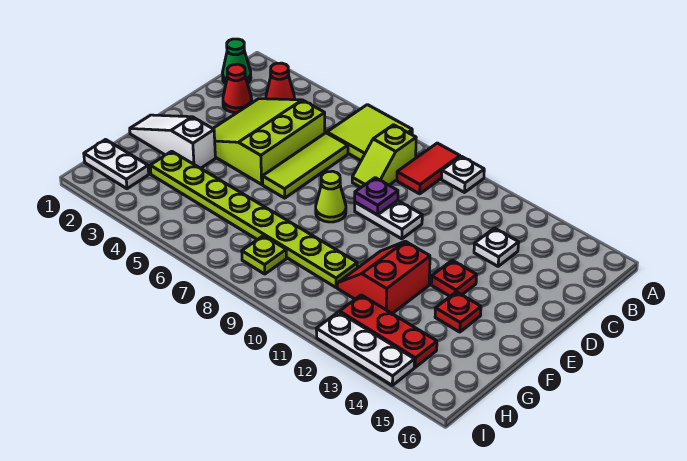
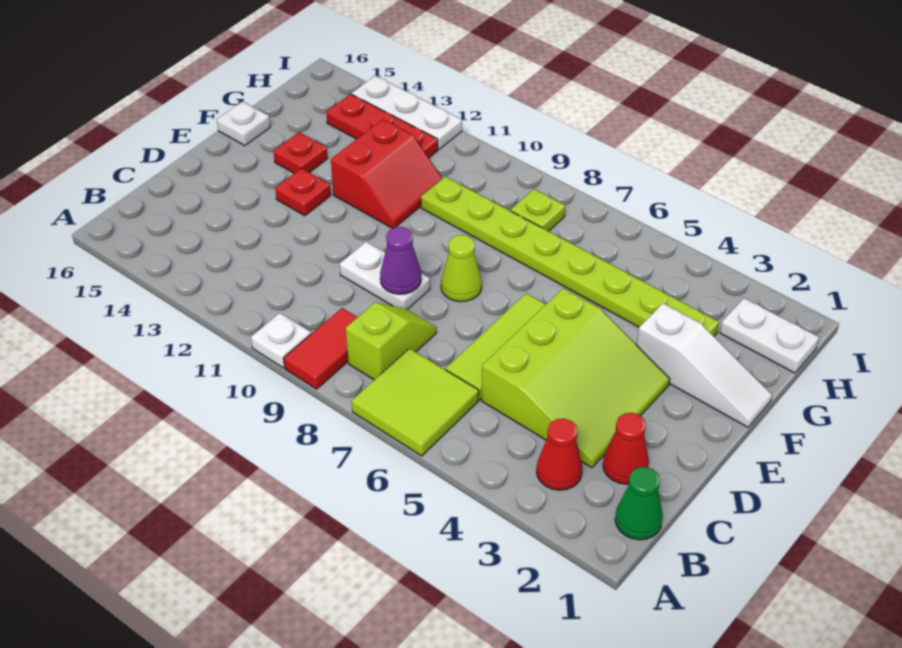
white plate C13 level 1 -> white plate F16 level 1
purple plate D9 level 2 -> purple cone D9 level 2

